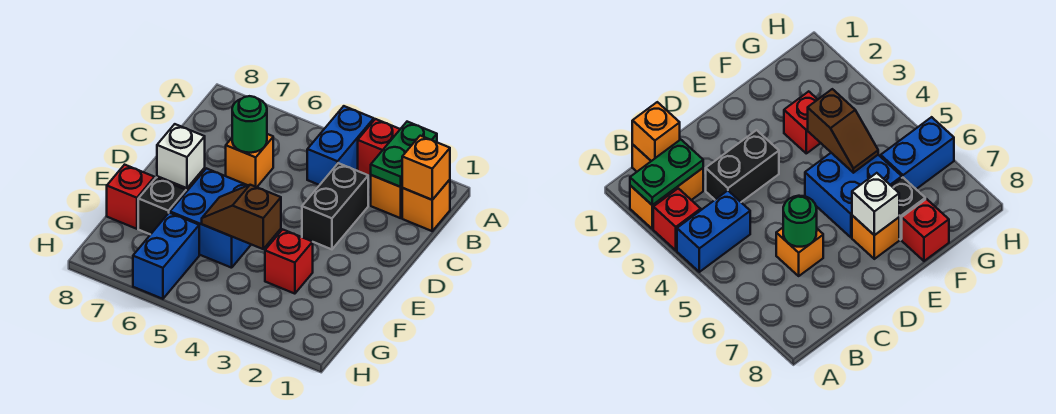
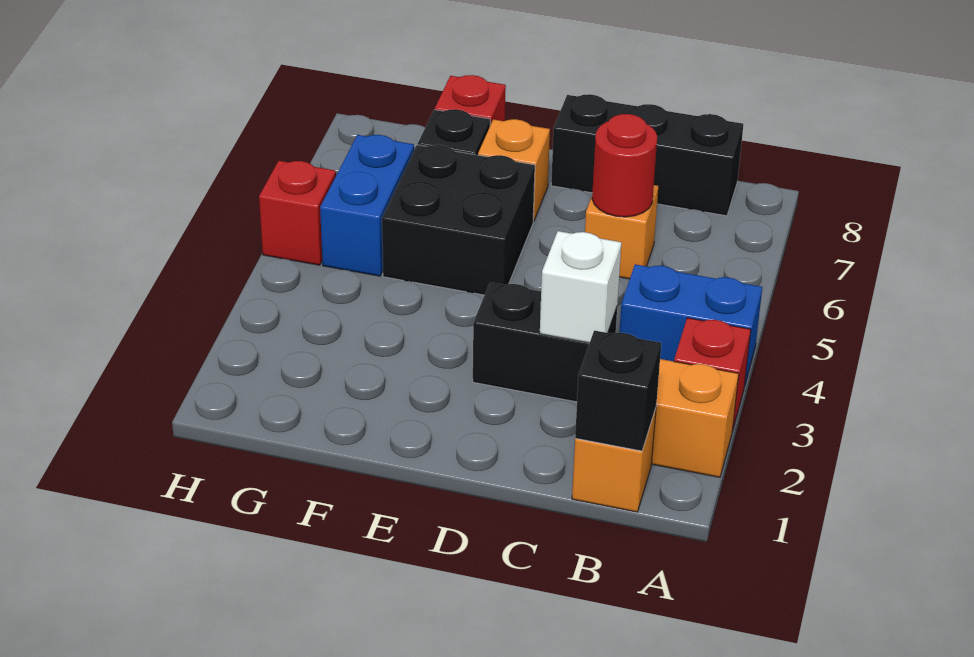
green plate A2:B2 level 2 -> none
orange brick B1 level 2 -> black brick B1 level 2
none -> black brick B8:D8 level 1
green round brick C6 level 2 -> red round brick C6 level 2
blue brick E5:F6 level 1 -> black brick E5:F6 level 1
white brick E7 level 2 -> white brick C3 level 2
red brick F3 level 1 -> red brick H5 level 1
brown slope F4:F5 level 2 top 4 -> none
blue brick G6:H6 level 1 -> blue brick G5:G6 level 1

